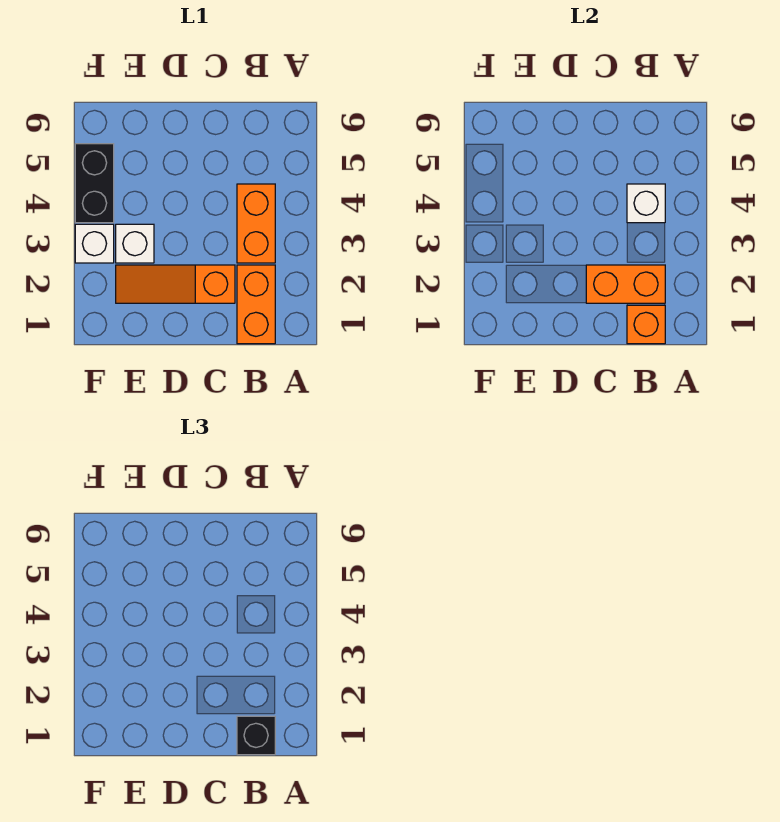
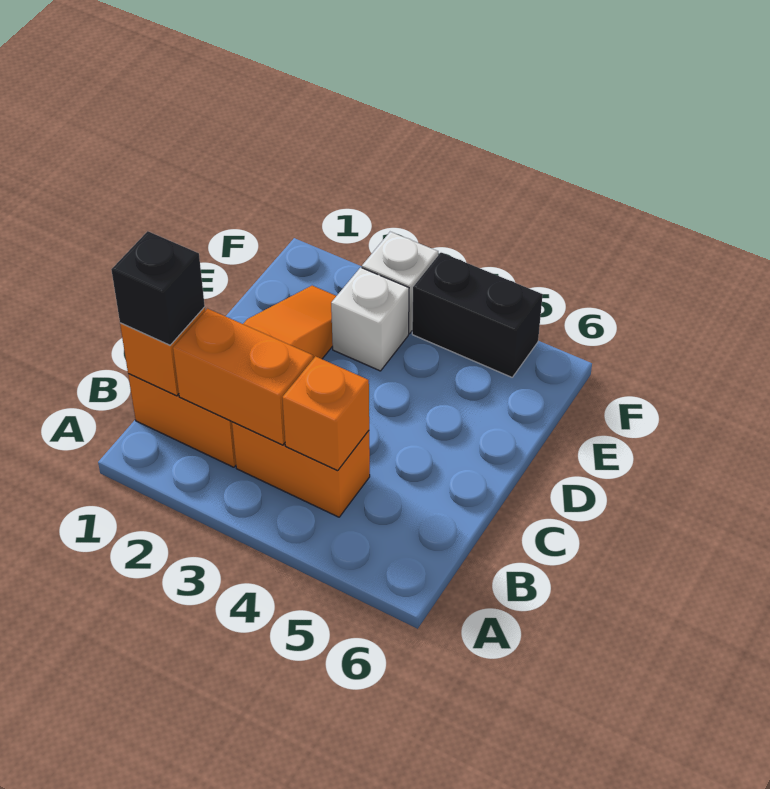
orange brick B2:C2 level 2 -> orange brick B2:B3 level 2
white brick B4 level 2 -> orange brick B4 level 2

